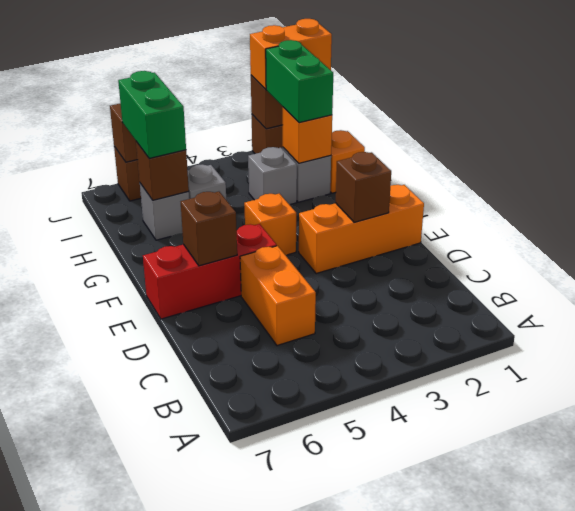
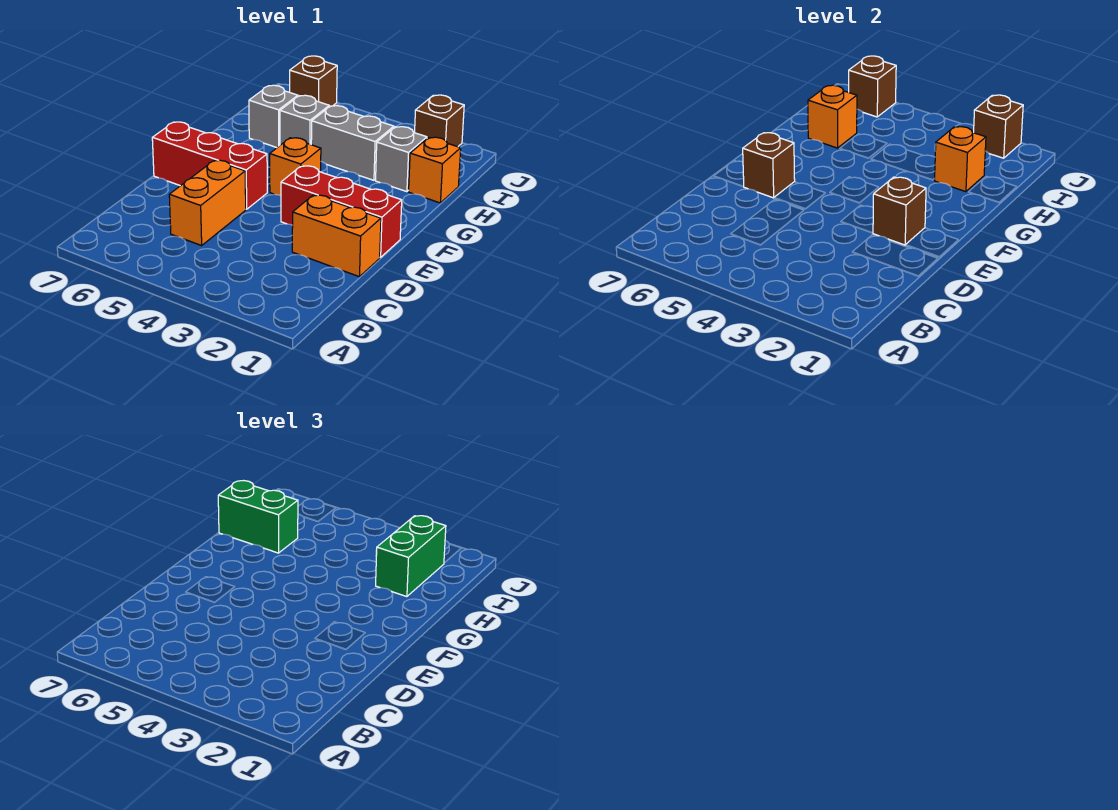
orange brick E1:E3 level 1 -> red brick E1:E3 level 1
grey brick H3 level 1 -> grey brick H3:H4 level 1
brown brick H6 level 2 -> orange brick H6 level 2
green brick H6:I6 level 3 -> green brick H6:H7 level 3
orange brick J1:J2 level 3 -> orange brick D1:D2 level 1

